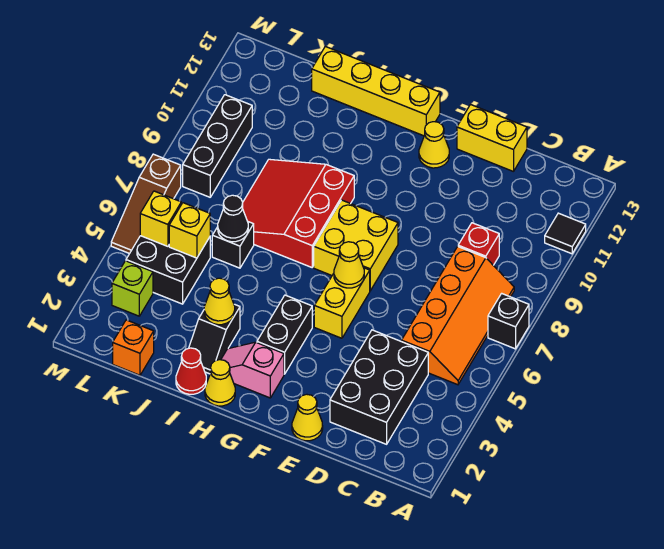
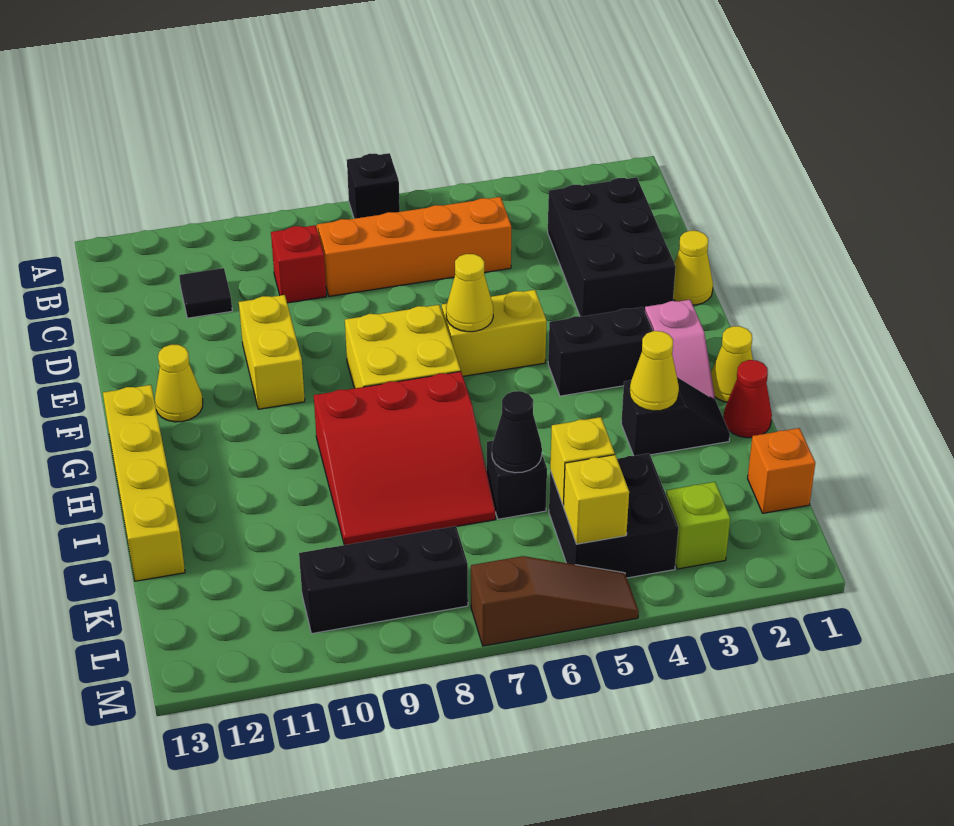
black tile A11 level 1 -> black tile C11 level 1
black brick C2:D4 level 1 -> black brick C2:E3 level 1
yellow brick D13:E13 level 1 -> yellow brick E10:F10 level 1

